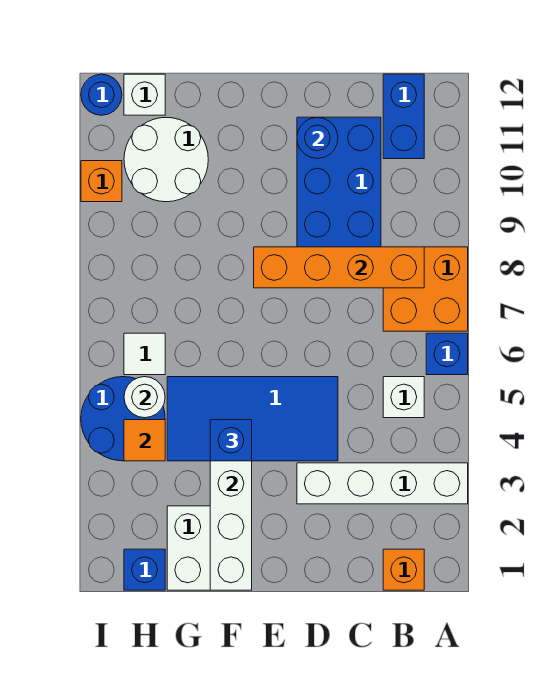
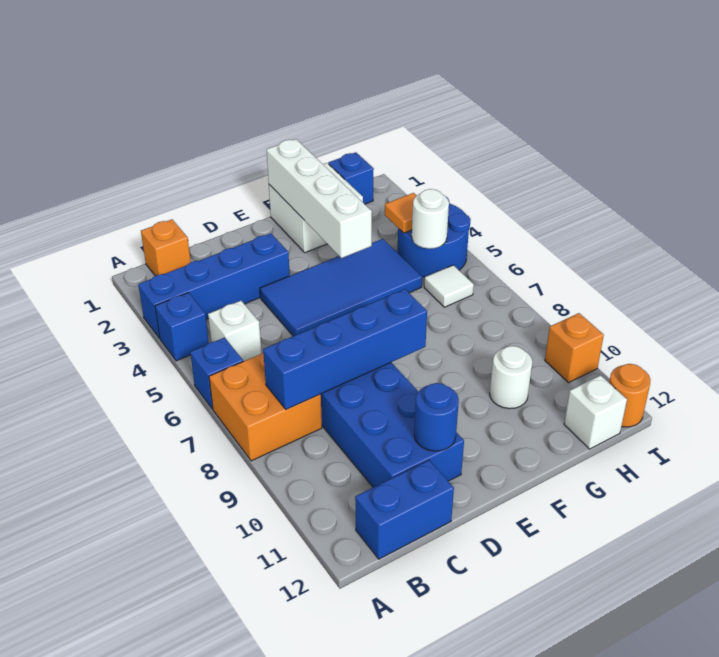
white brick A3:D3 level 1 -> blue brick A3:D3 level 1
orange brick B8:E8 level 2 -> blue brick B8:E8 level 2
blue brick B11:B12 level 1 -> blue brick B12:C12 level 1
blue brick F4 level 3 -> blue brick A4 level 1
white round brick G10:H11 level 1 -> white round brick G10 level 1
blue round brick I12 level 1 -> orange round brick I12 level 1

